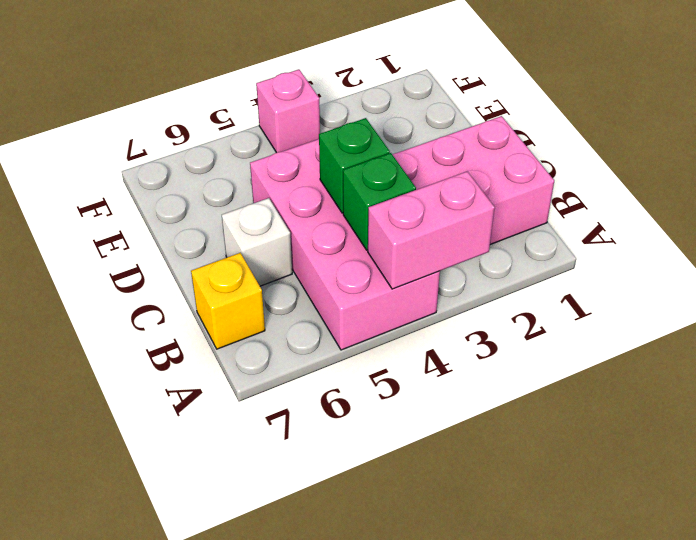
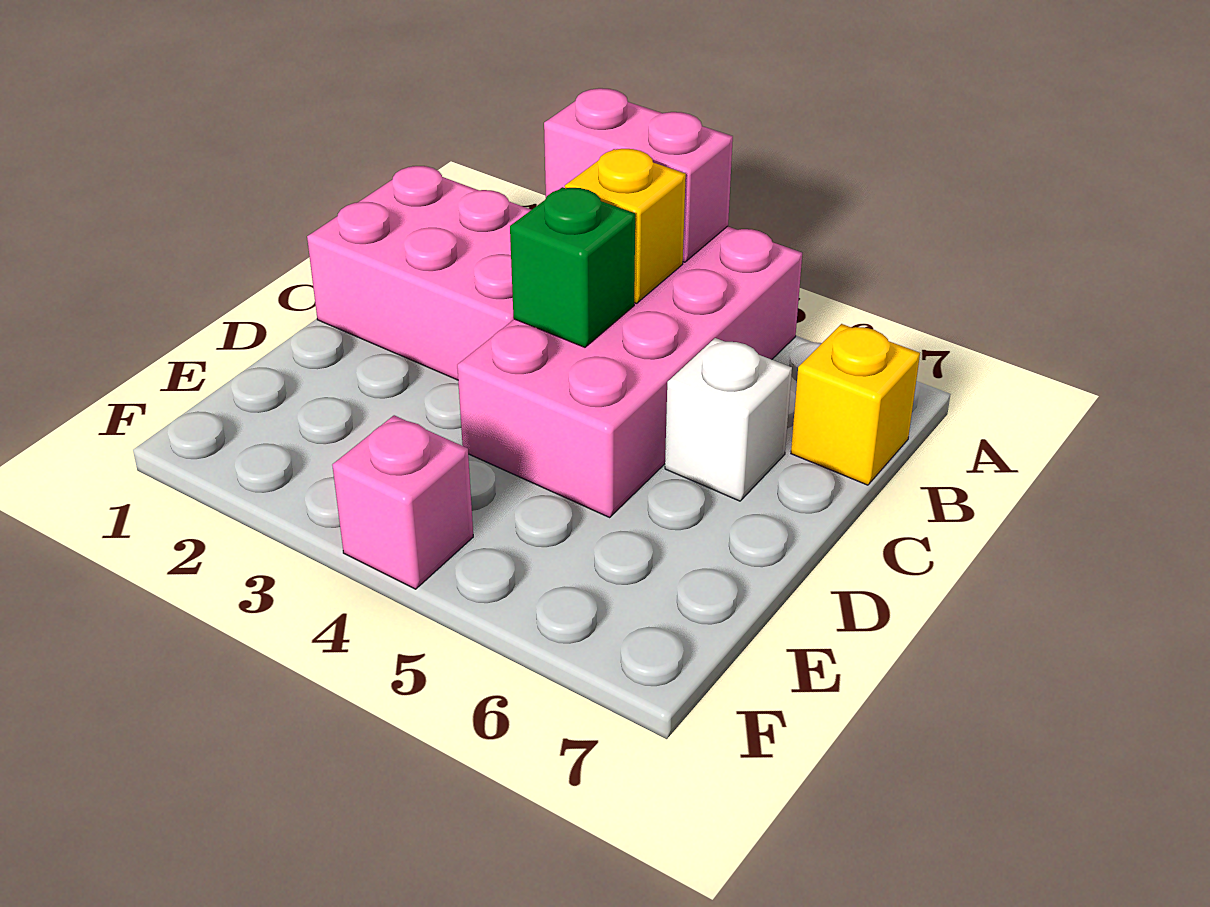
green brick B4 level 2 -> yellow brick B4 level 2

